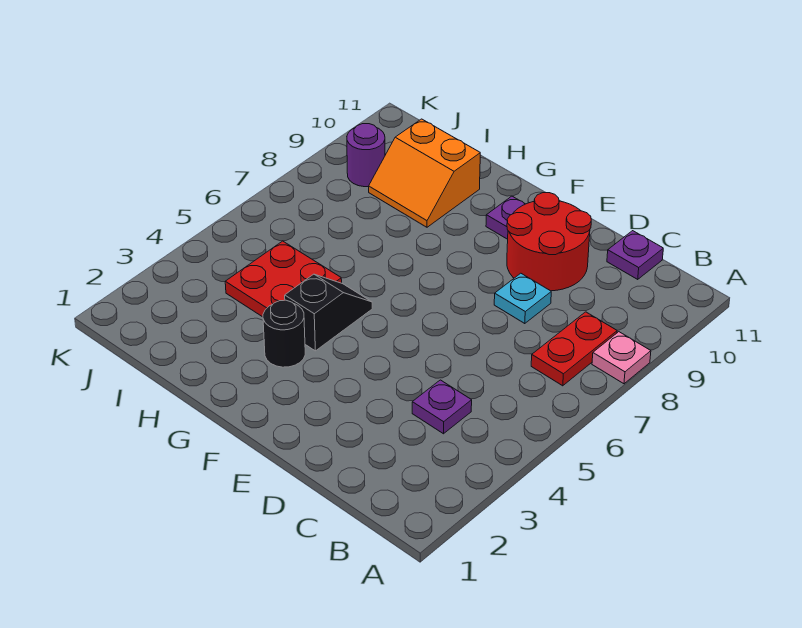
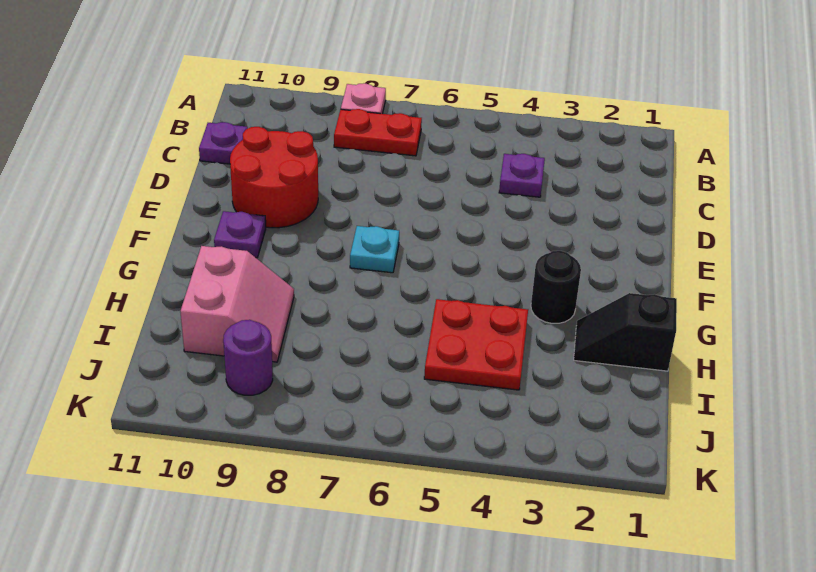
cyan plate D8 level 1 -> cyan plate F7 level 1
black slope G4:G5 level 1 top 4 -> black slope H1:H2 level 1 top 1
orange slope H9:I10 level 1 top 10 -> pink slope H9:I10 level 1 top 10

